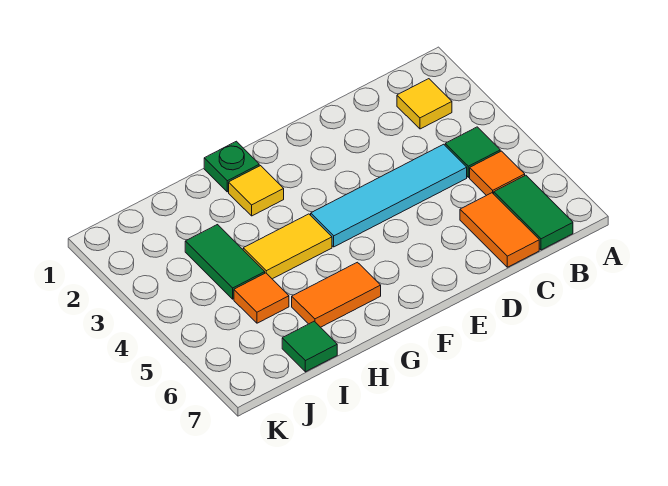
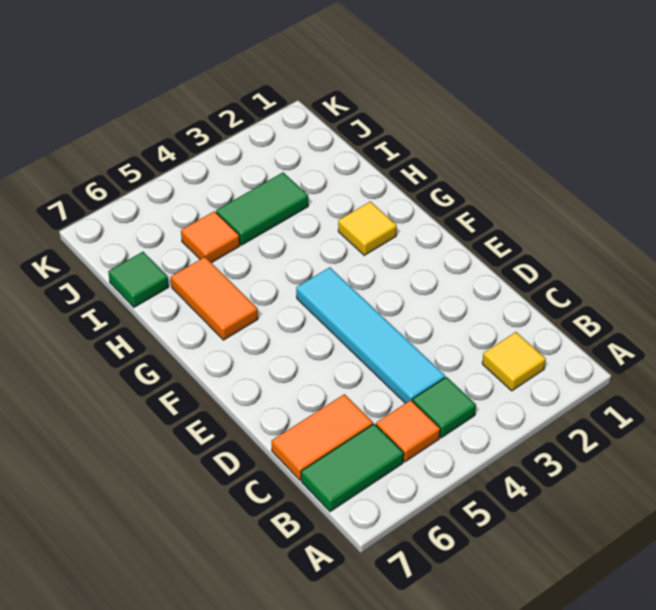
green plate G1 level 1 -> none
yellow tile G4:H4 level 1 -> none

